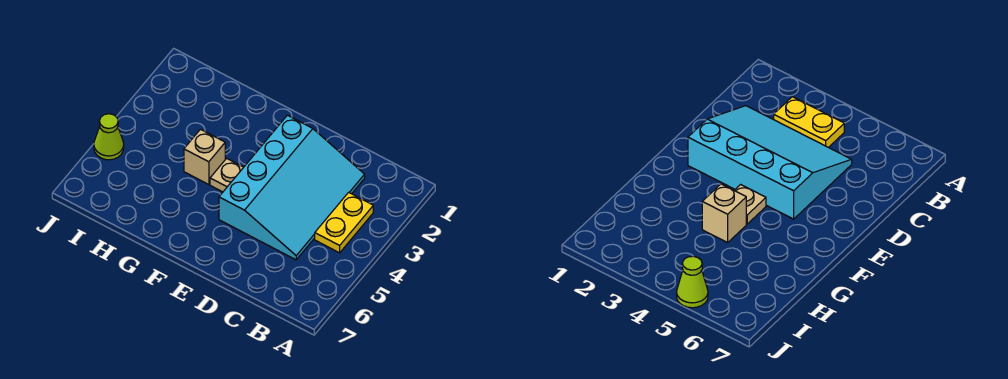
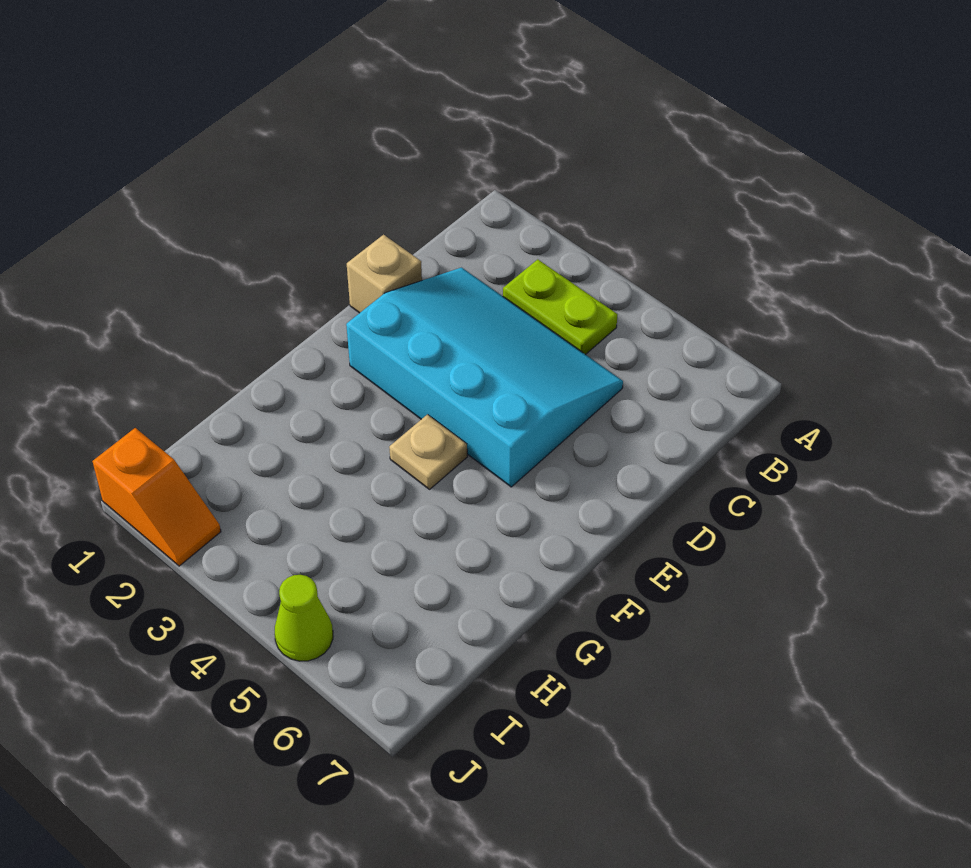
yellow plate B3:B4 level 1 -> lime plate B3:B4 level 1
tan brick G4 level 1 -> tan brick D1 level 1
none -> orange slope J1:J2 level 1 top 1

